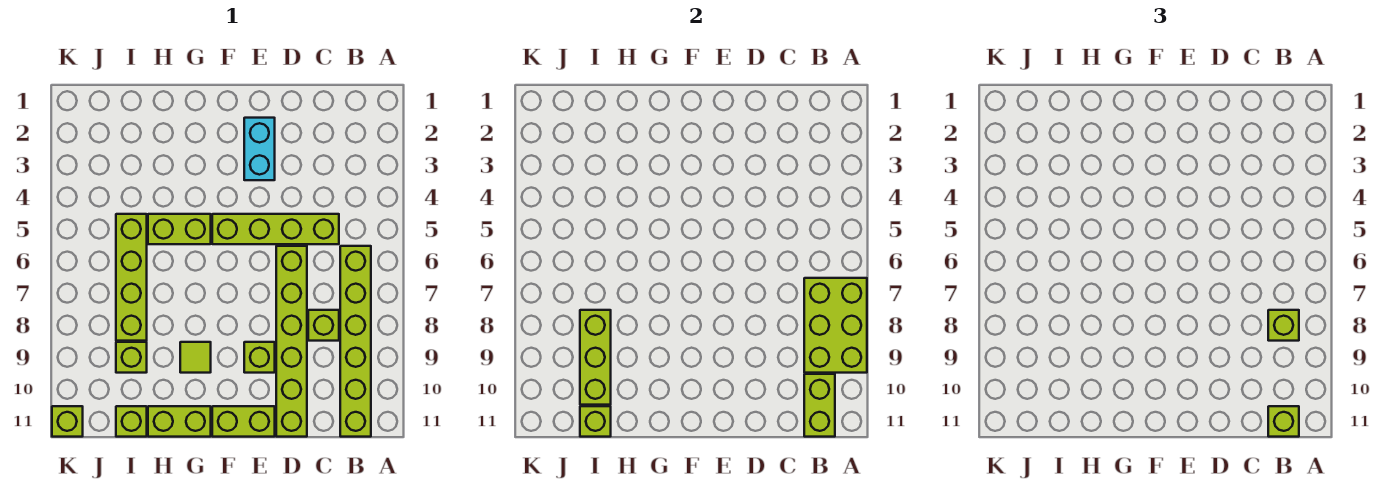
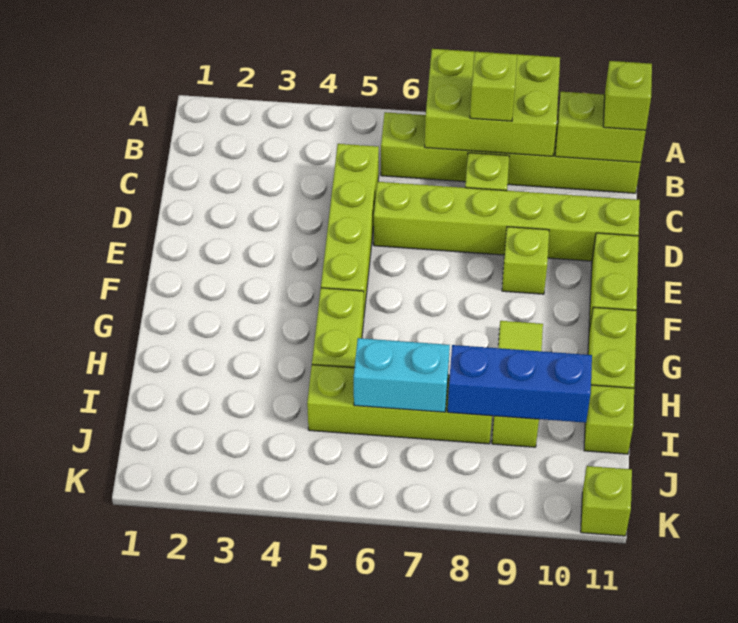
cyan brick E2:E3 level 1 -> cyan brick I6:I7 level 2
lime brick I8:I10 level 2 -> blue brick I8:I10 level 2
lime brick I11 level 2 -> none

